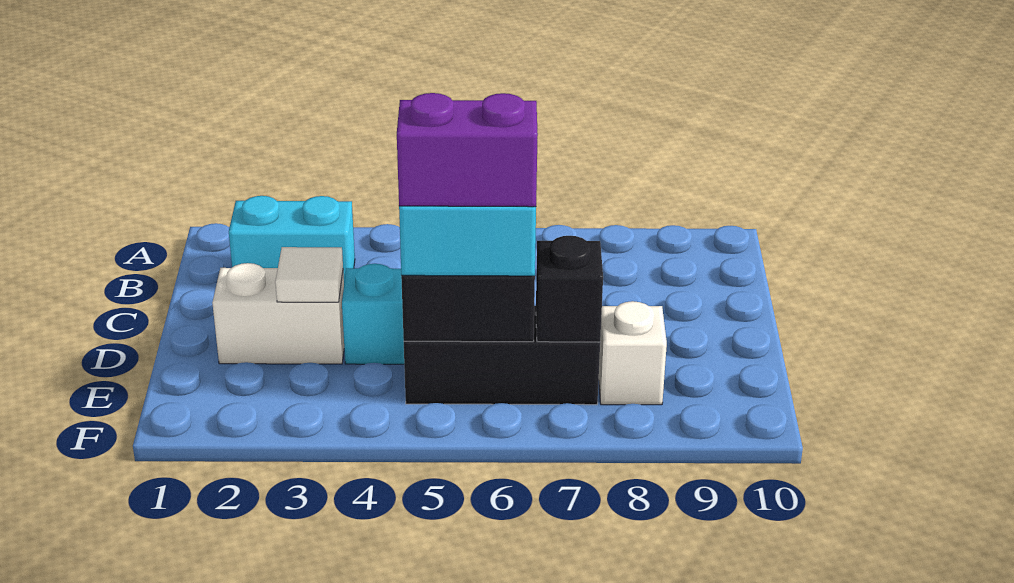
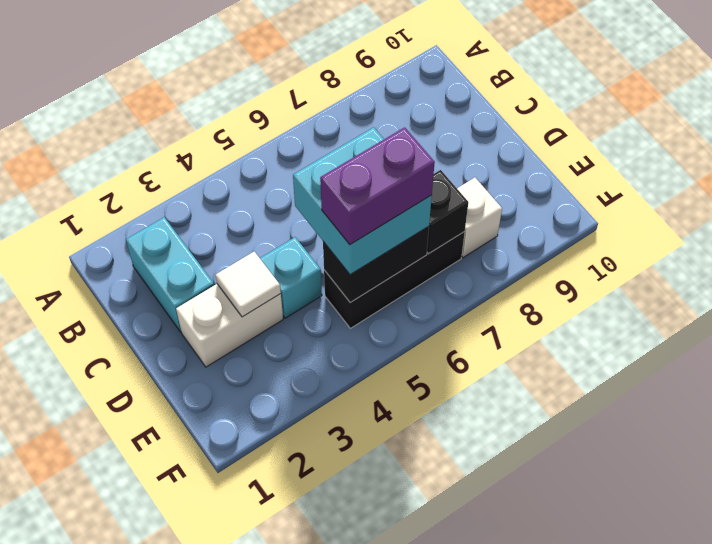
cyan brick B2:B3 level 1 -> cyan brick B2:C2 level 1

